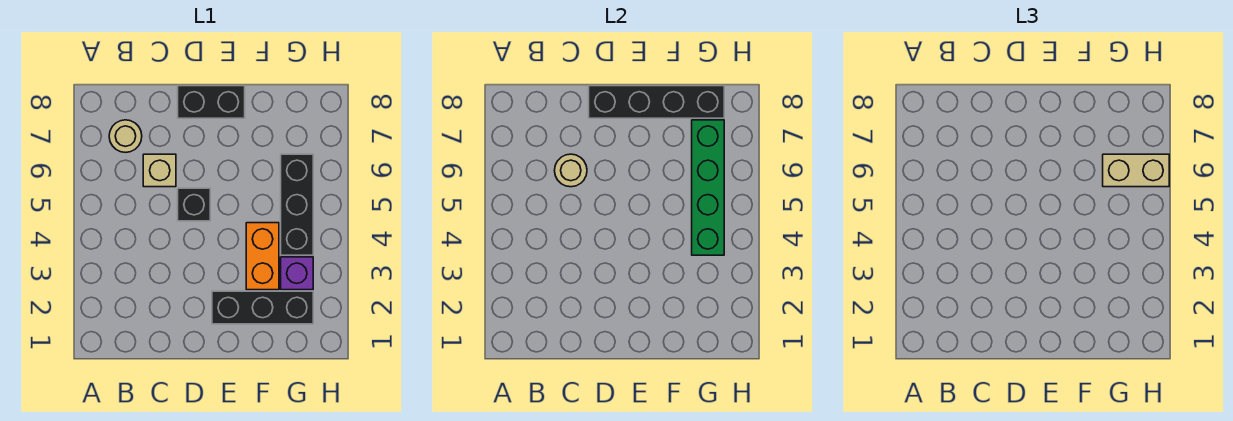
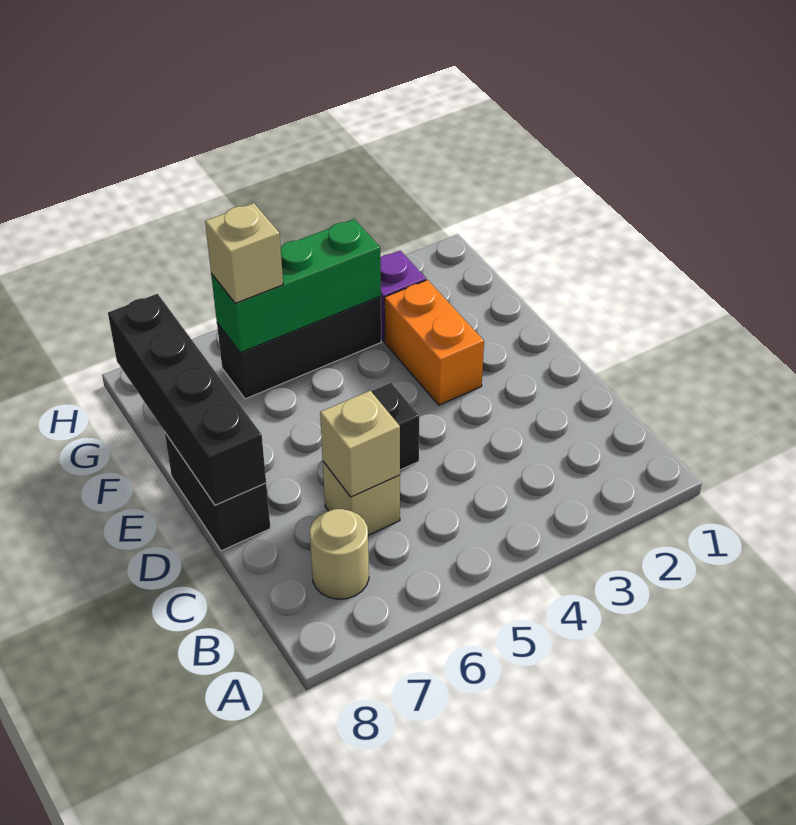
tan round brick C6 level 2 -> tan brick C6 level 2
black brick E2:G2 level 1 -> none
orange brick F3:F4 level 1 -> orange brick E3:F3 level 1
green brick G4:G7 level 2 -> green brick G4:G6 level 2
tan brick G6:H6 level 3 -> tan brick G6 level 3

